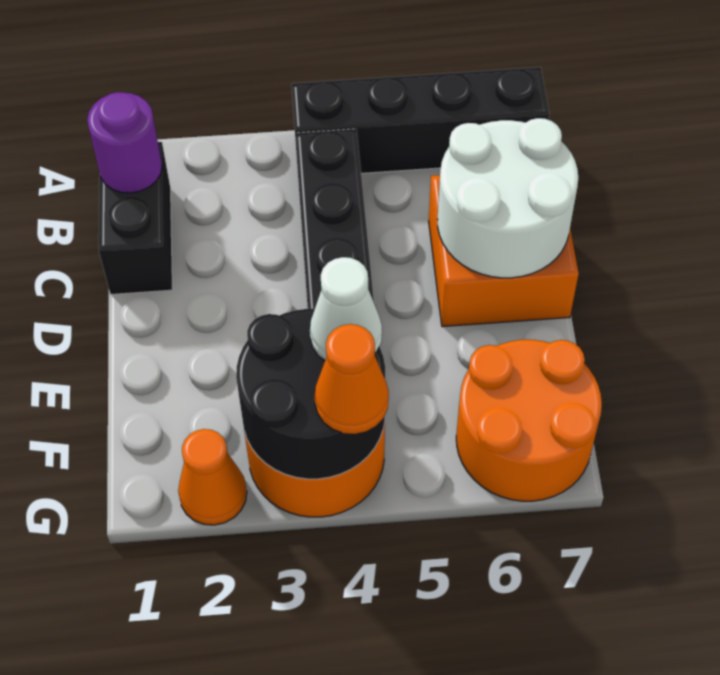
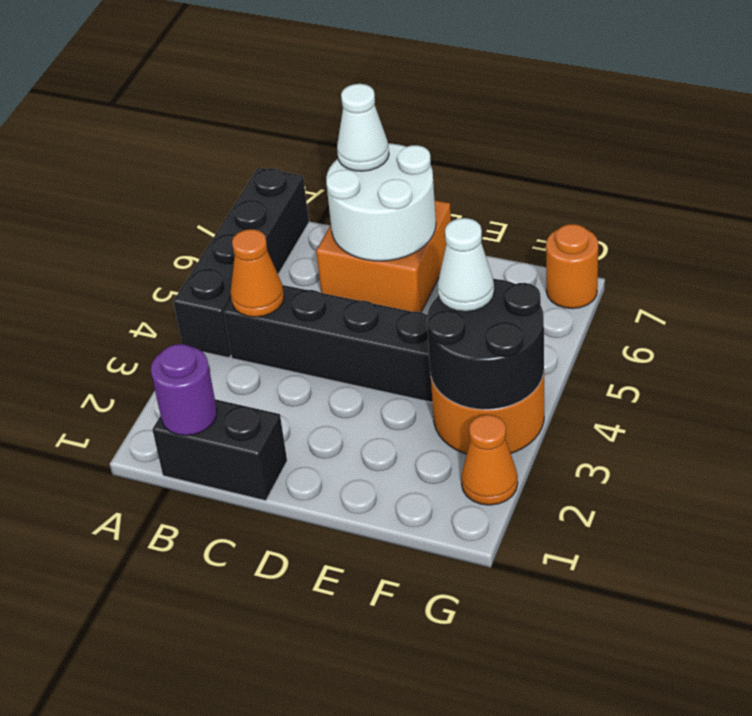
none -> white cone C7 level 3
orange round brick F6:G7 level 1 -> orange round brick G7 level 1
orange cone G4 level 3 -> orange cone B4 level 2

